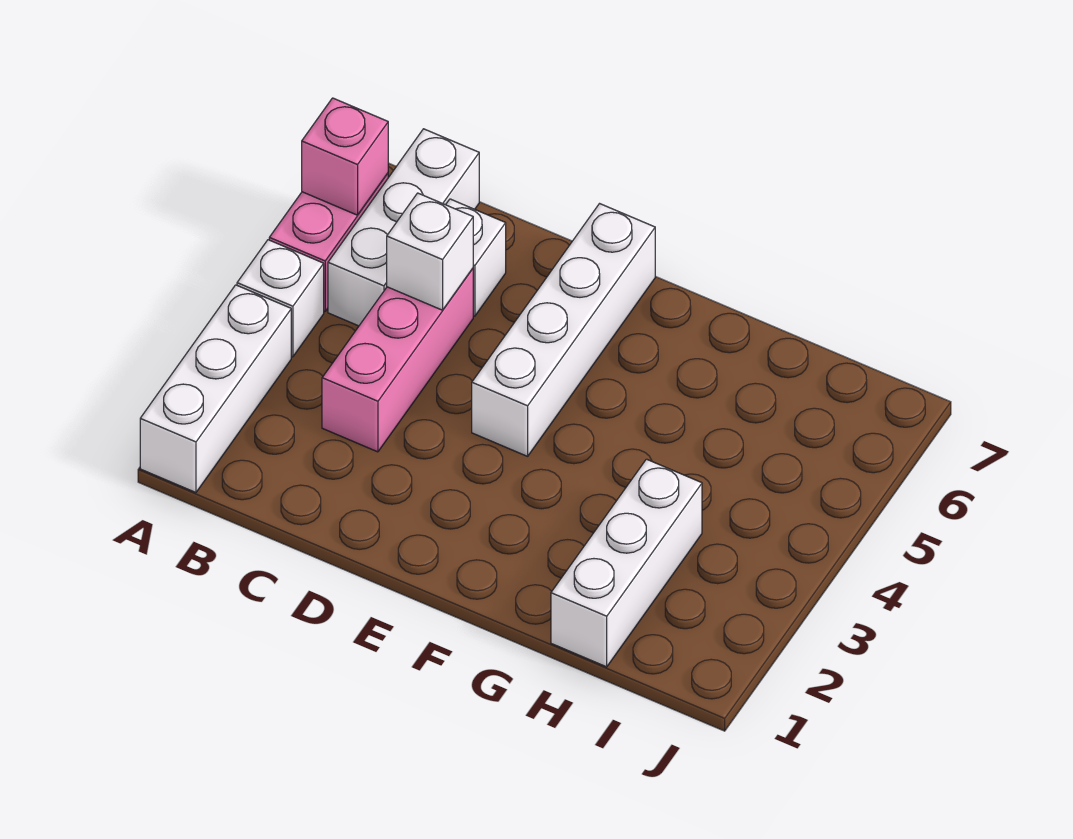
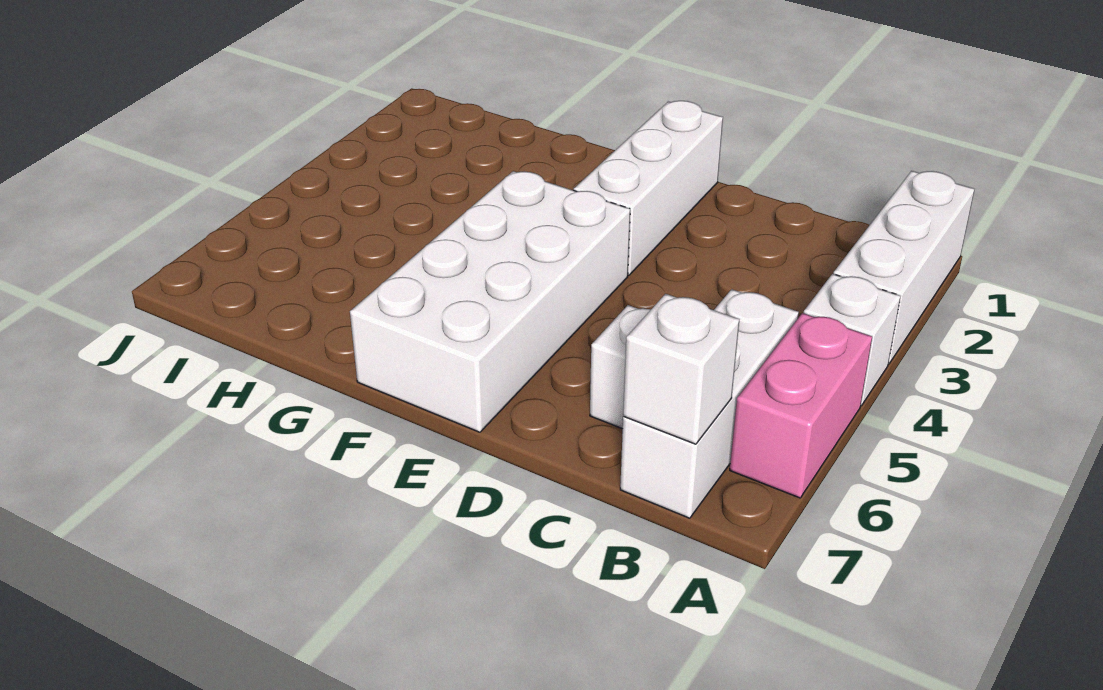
pink brick A6 level 2 -> none
pink brick C3:C5 level 1 -> none
white brick C5 level 2 -> white brick B7 level 2
white brick E4:E7 level 1 -> white brick E4:F7 level 1
white brick H1:H3 level 1 -> white brick E1:E3 level 1

